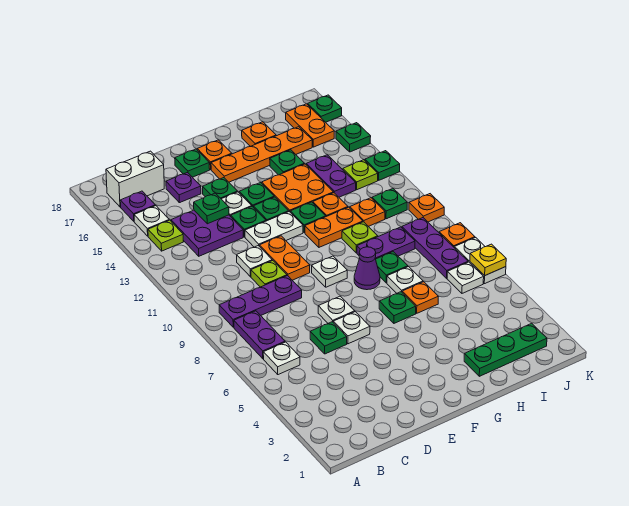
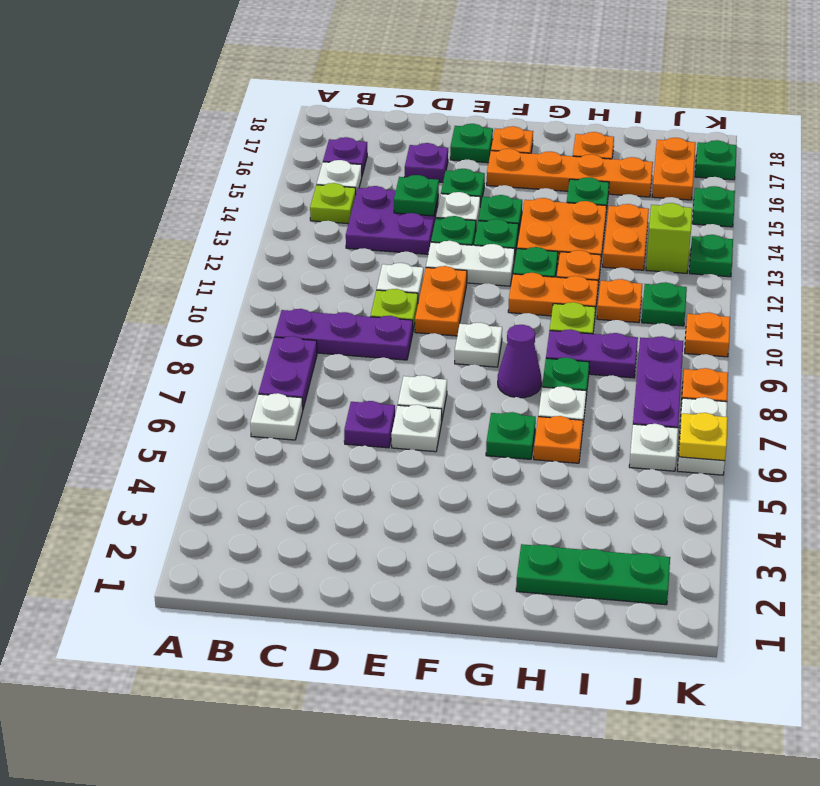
white brick B17:C17 level 1 -> none
green plate D6 level 1 -> purple plate D6 level 1
purple plate I13:I14 level 1 -> orange plate I13:I14 level 1
lime plate J13 level 1 -> lime brick J13 level 1

